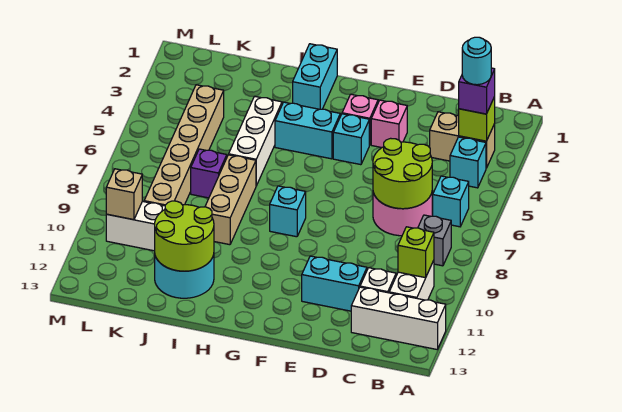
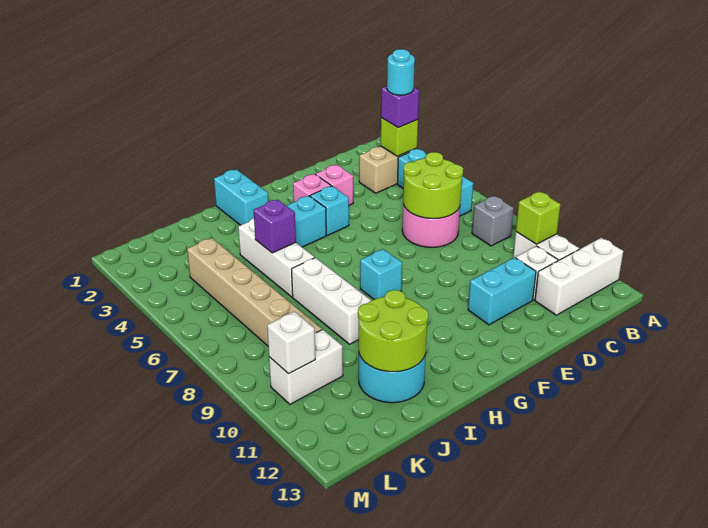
tan brick I7:I9 level 1 -> white brick I7:I9 level 1
purple brick J7 level 1 -> purple brick I5 level 2
tan brick L10 level 2 -> white brick L10 level 2

